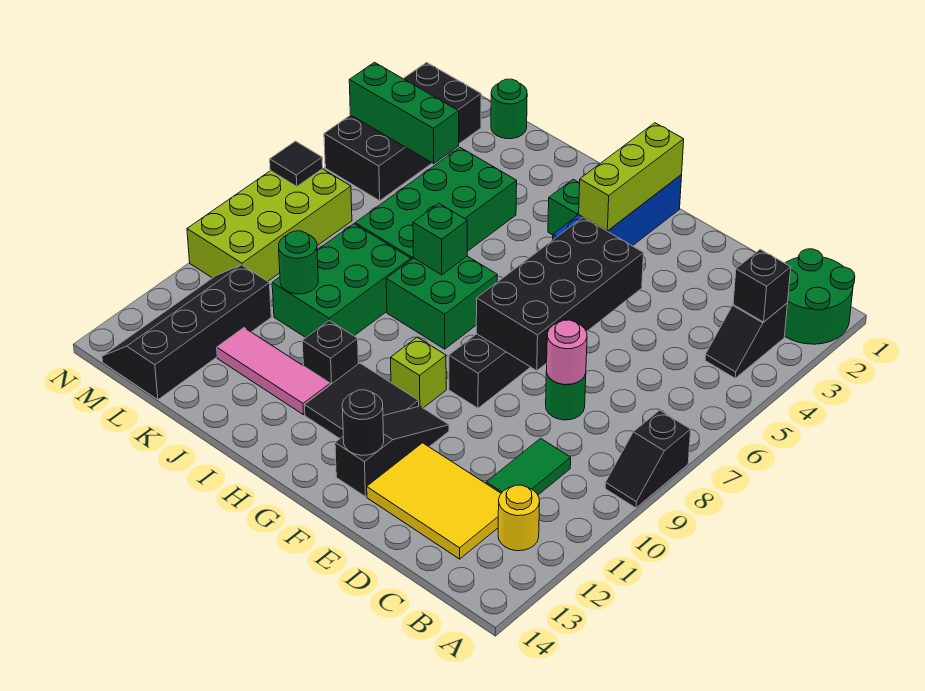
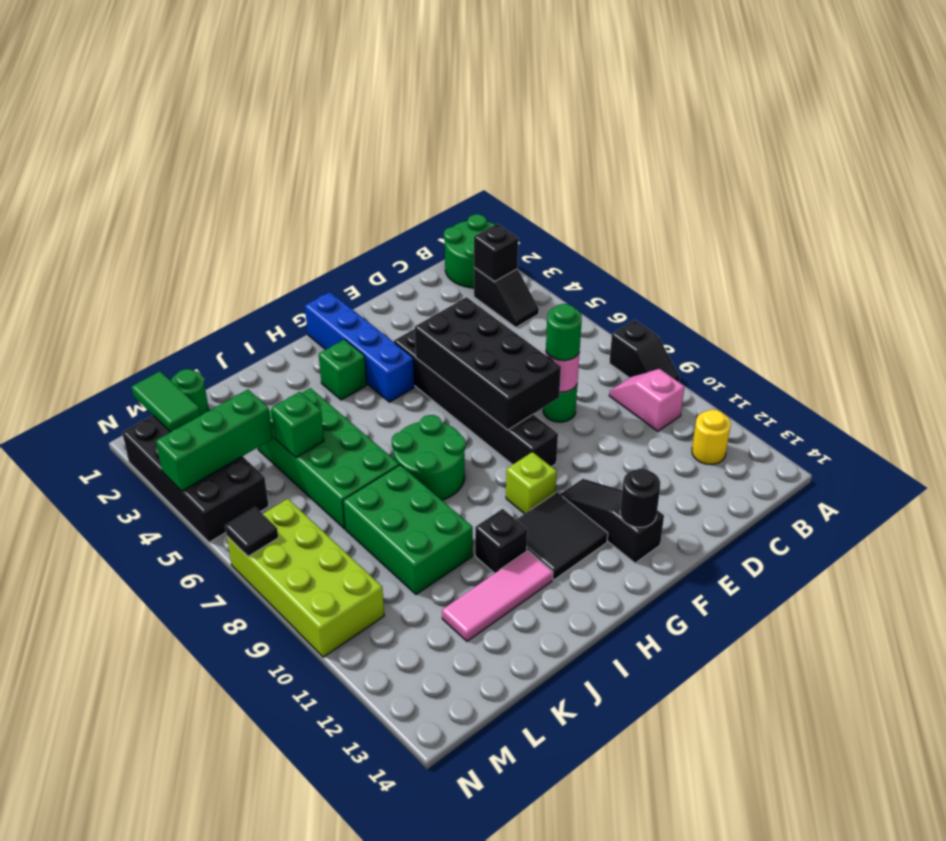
none -> pink slope B9:B10 level 1 top 10
green tile C10:C11 level 1 -> green tile M1:M2 level 2
yellow tile C12:E13 level 1 -> none
lime brick G1:G3 level 2 -> none
green brick H7:I8 level 1 -> green round brick H7:I8 level 1
green brick I7 level 2 -> green brick K5 level 2
green round brick K10 level 2 -> green round brick D8 level 3
black slope L11:M14 level 1 top L -> none

